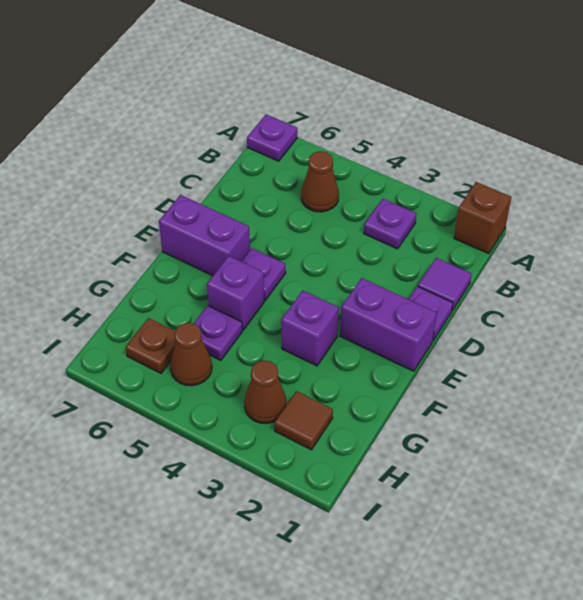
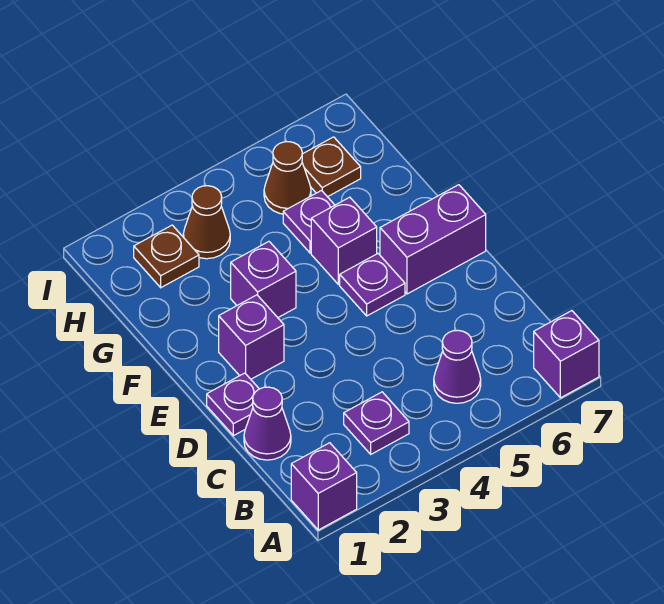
brown brick A1 level 1 -> purple brick A1 level 1
purple plate A7 level 1 -> purple brick A7 level 1
brown cone B5 level 1 -> purple cone B5 level 1
purple tile C1 level 1 -> purple cone C1 level 1
purple brick E1:E2 level 1 -> purple brick E2 level 1
brown tile H2 level 1 -> brown plate H2 level 1

